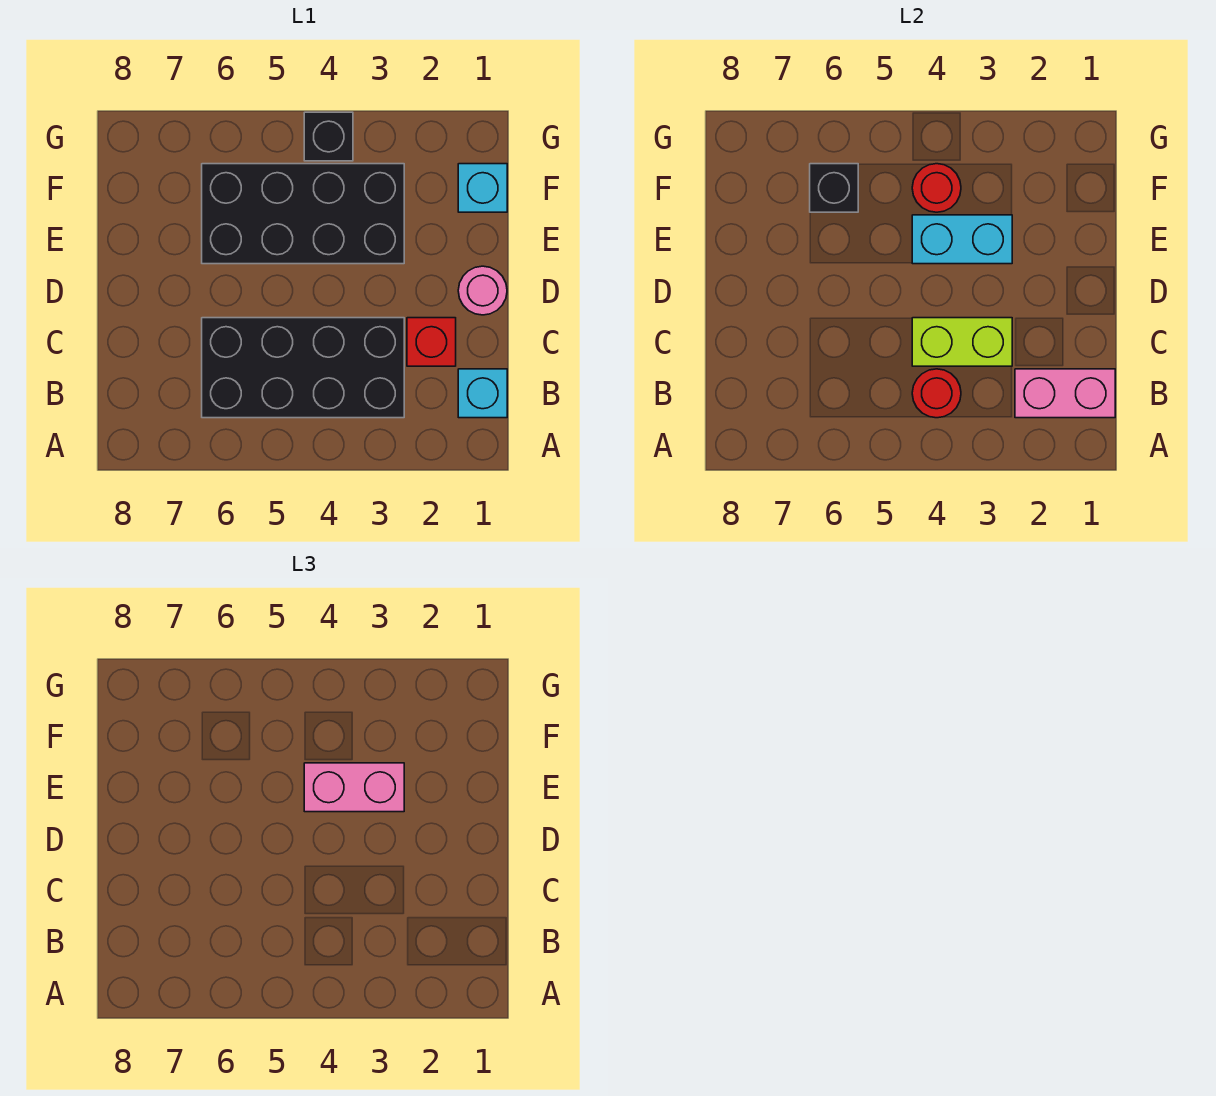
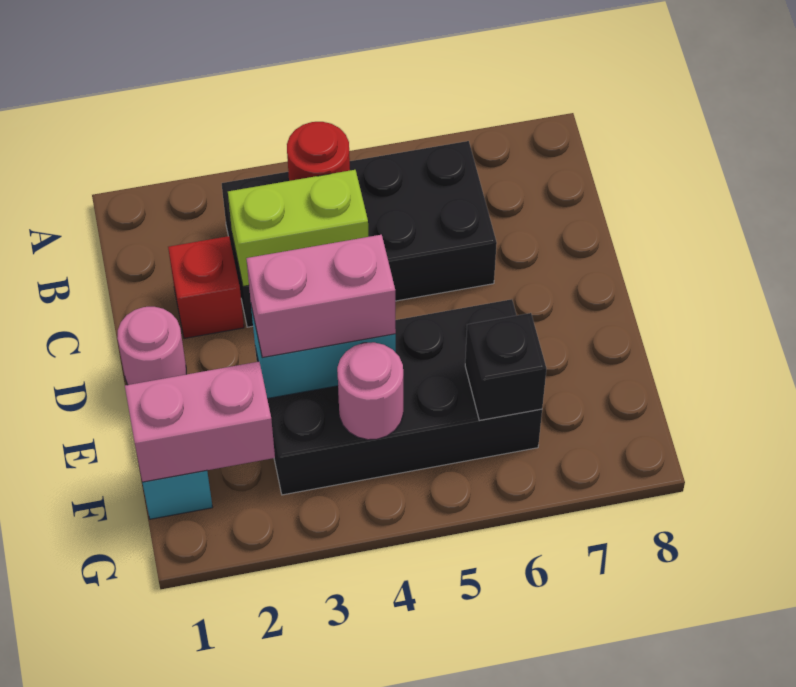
cyan brick B1 level 1 -> none
pink brick B1:B2 level 2 -> pink brick F1:F2 level 2
red round brick F4 level 2 -> pink round brick F4 level 2
black brick G4 level 1 -> none

